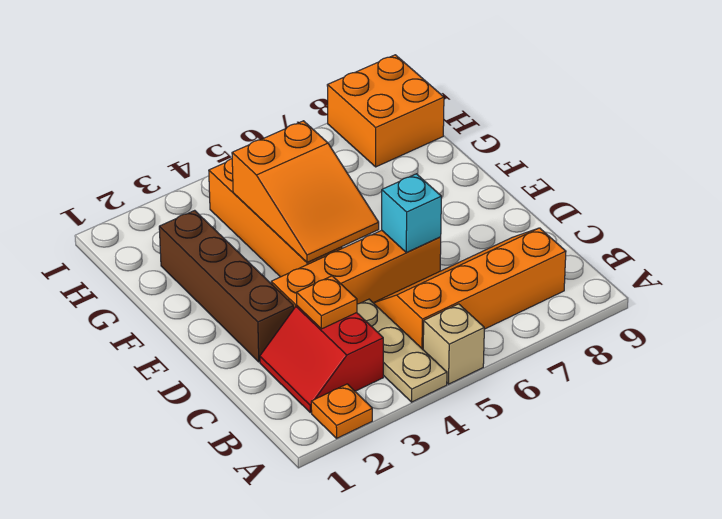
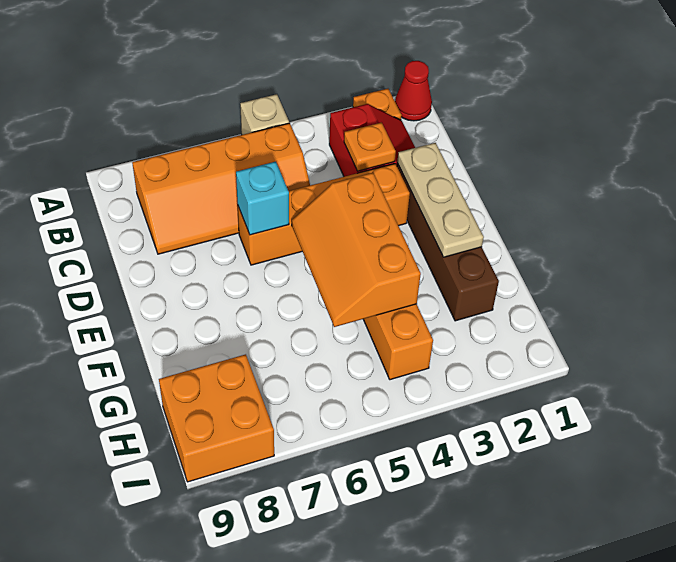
none -> red cone A1 level 1
tan plate A4:C4 level 1 -> tan plate D2:F2 level 2
orange slope E4:G5 level 2 top G -> orange slope E4:G5 level 2 top 4

